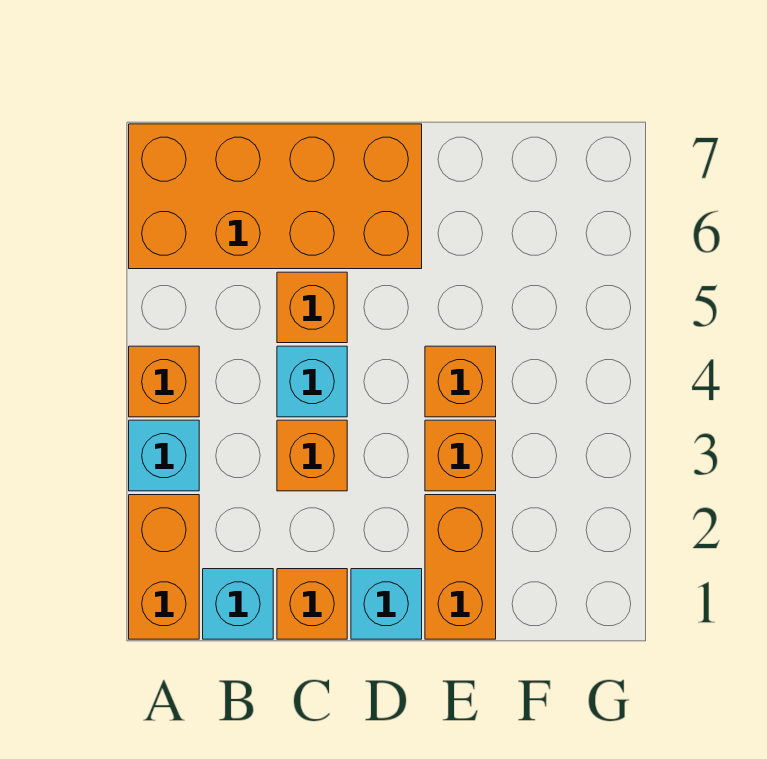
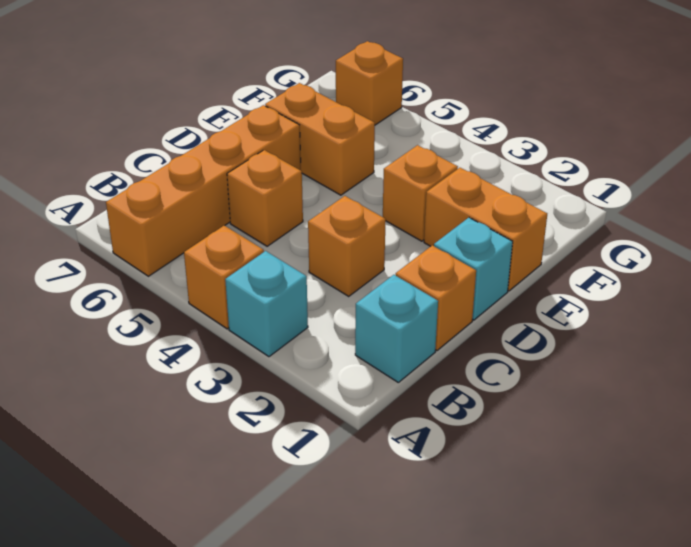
orange brick A1:A2 level 1 -> orange brick E5:E6 level 1
orange brick A6:D7 level 1 -> orange brick A6:D6 level 1
cyan brick C4 level 1 -> none
orange brick E4 level 1 -> orange brick G6 level 1

